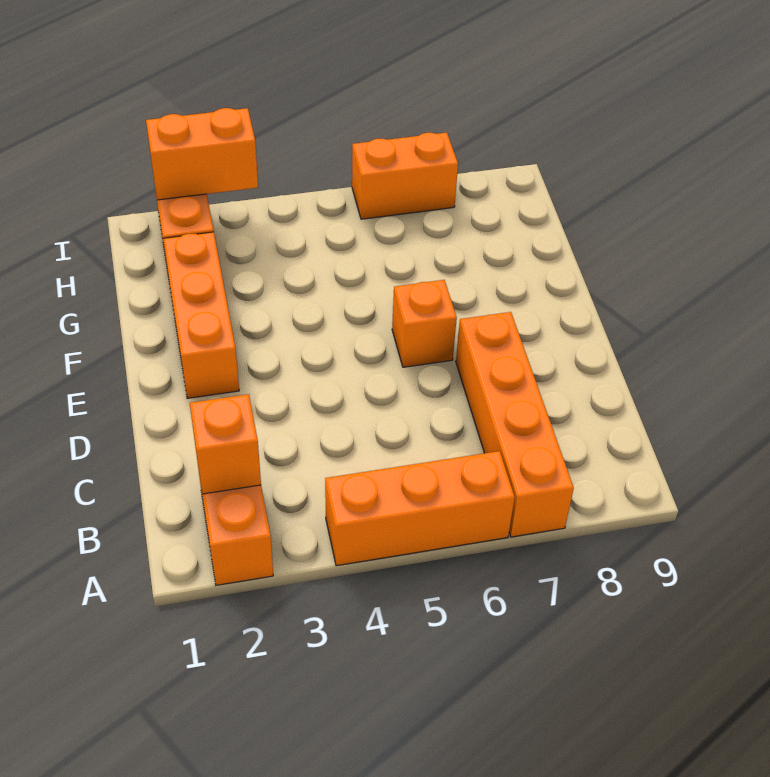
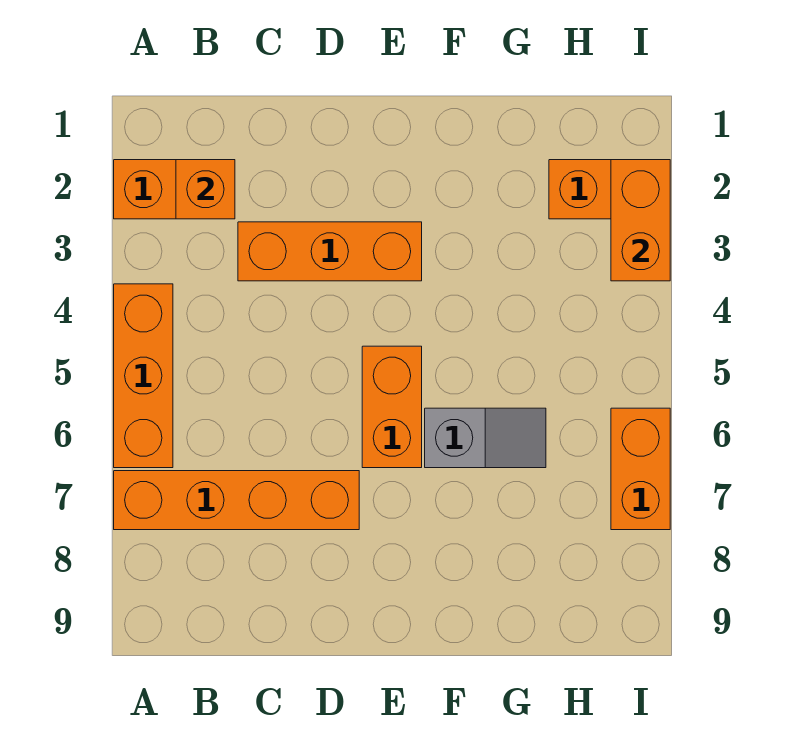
orange brick E2:G2 level 1 -> orange brick C3:E3 level 1
orange brick E6 level 1 -> orange brick E5:E6 level 1
none -> grey slope F6:G6 level 1 top F

